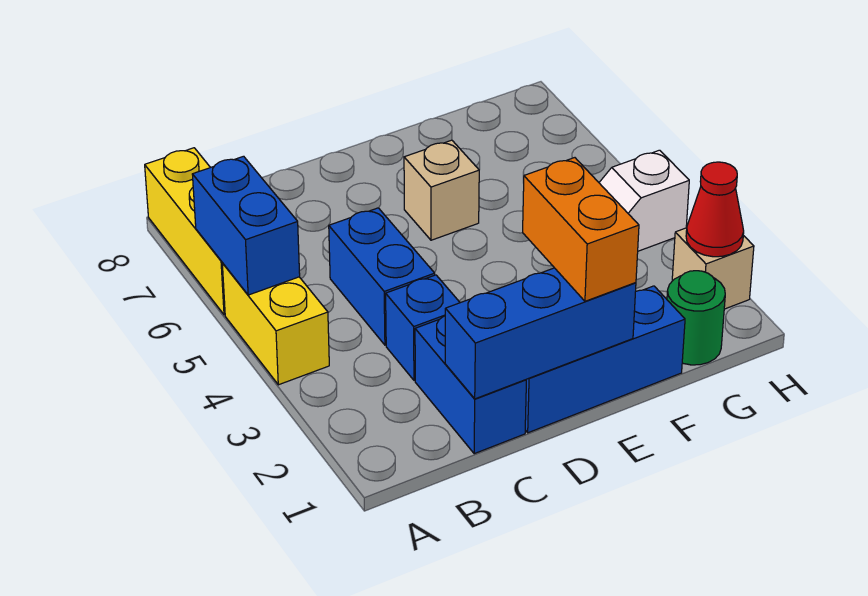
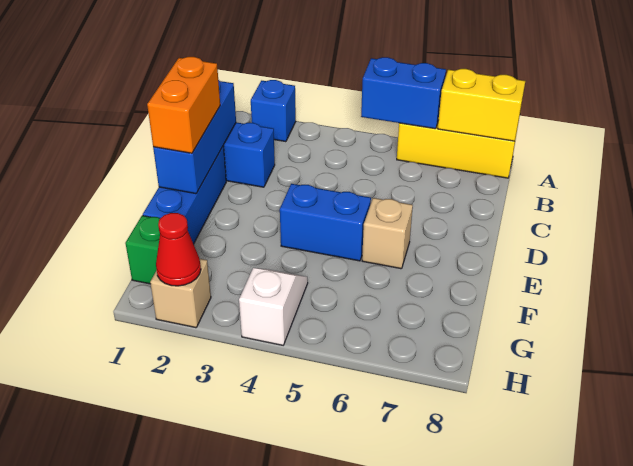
yellow brick A4:A5 level 1 -> yellow brick A7:A8 level 2
blue brick C3 level 1 -> blue brick A2 level 1
blue brick C4:C5 level 1 -> blue brick E4:E5 level 1
orange brick E1:E2 level 3 -> orange brick D1:E1 level 3
green round brick G1 level 1 -> green brick G1 level 1

